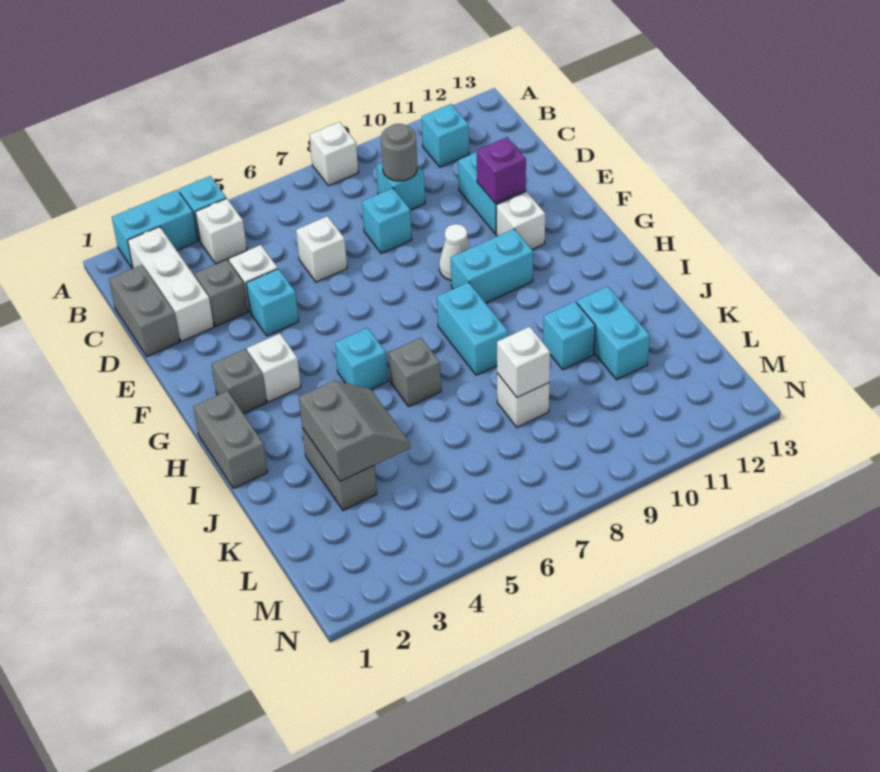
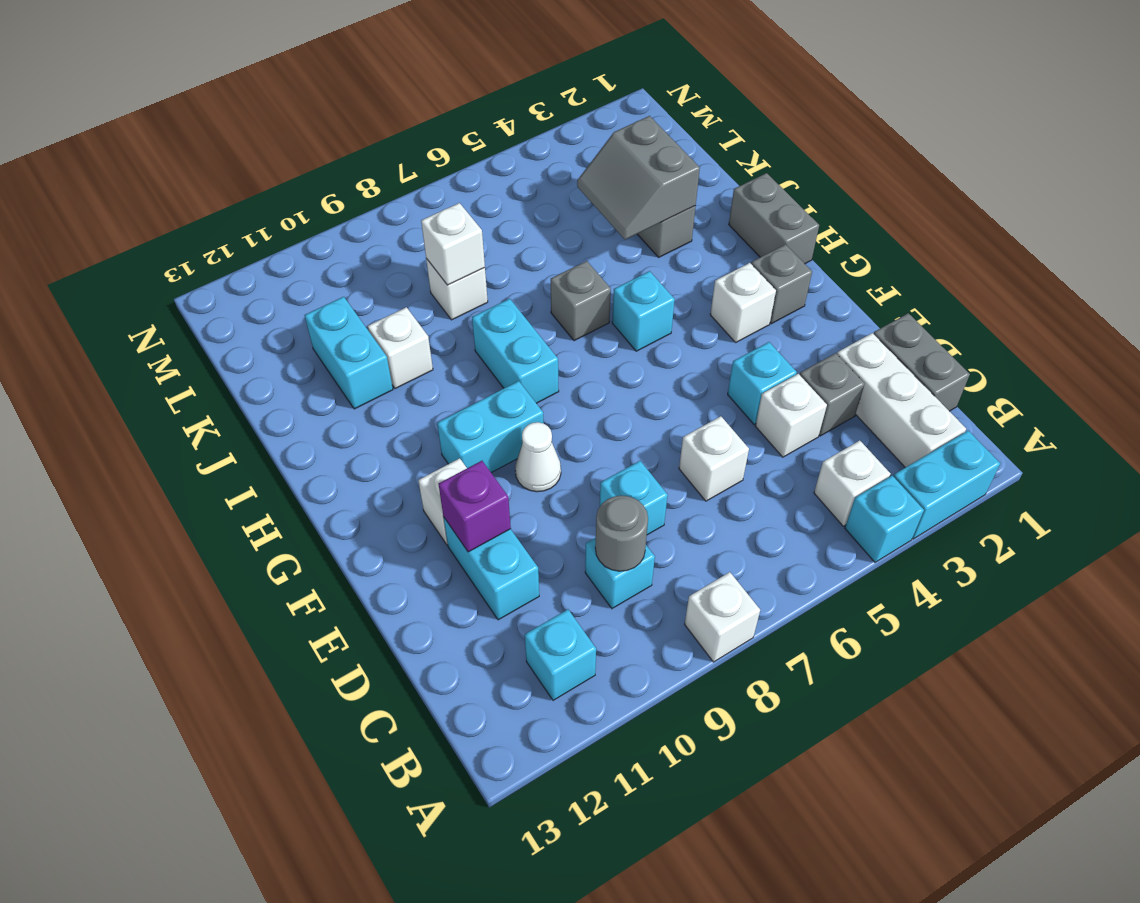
cyan brick J10 level 1 -> white brick J10 level 1

